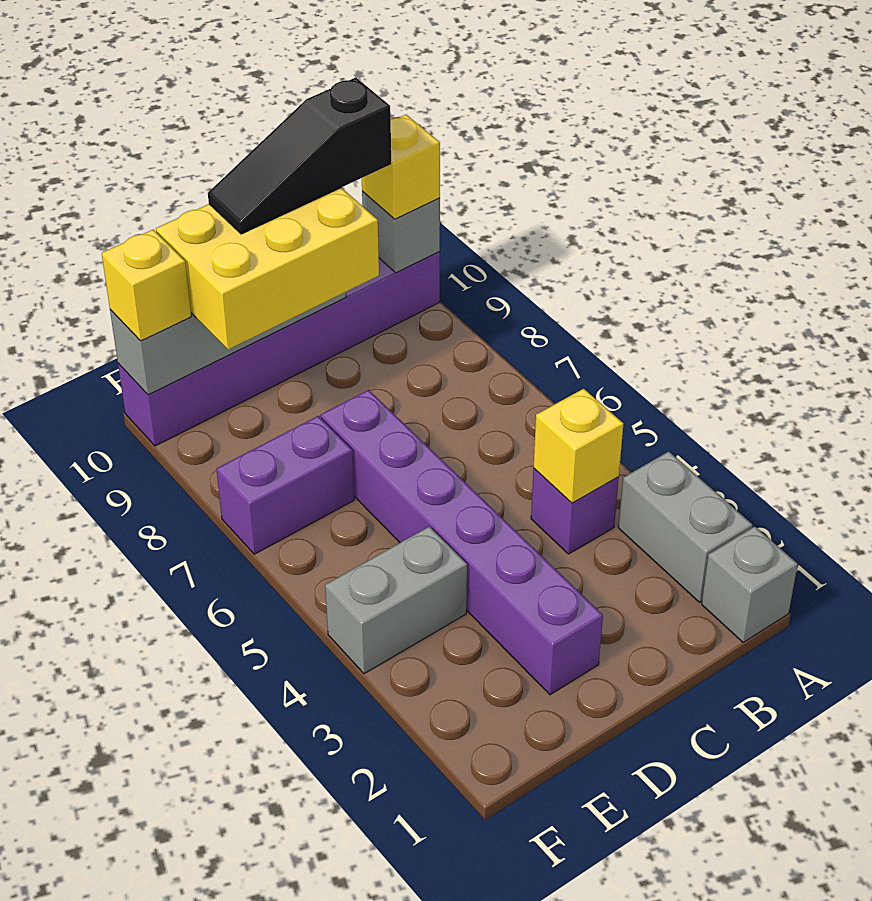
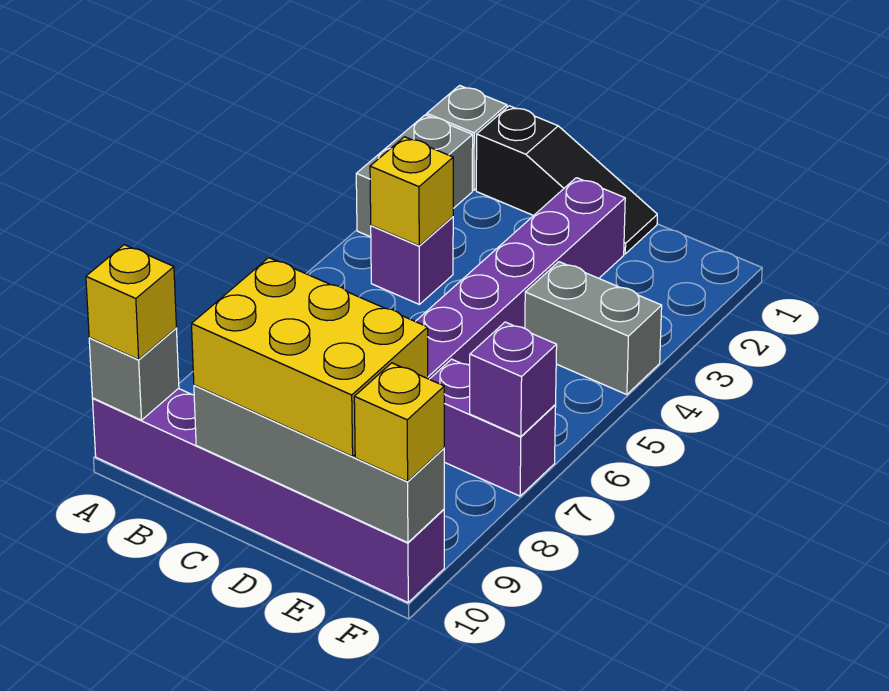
black slope B10:D10 level 4 top B -> black slope B1:D1 level 1 top B
none -> purple brick F7 level 2

